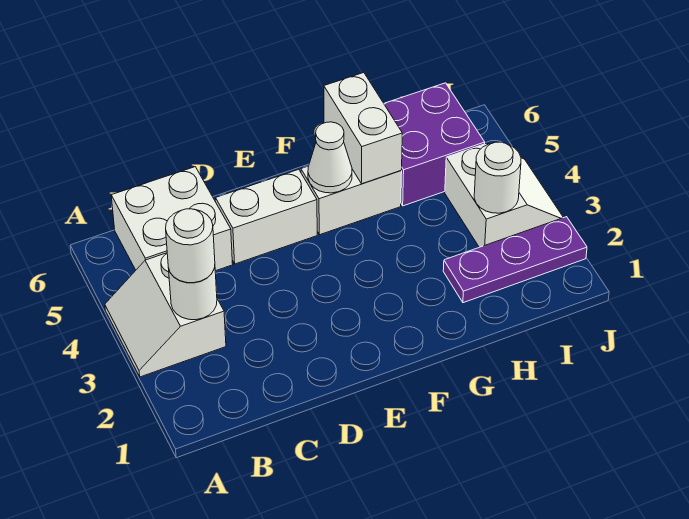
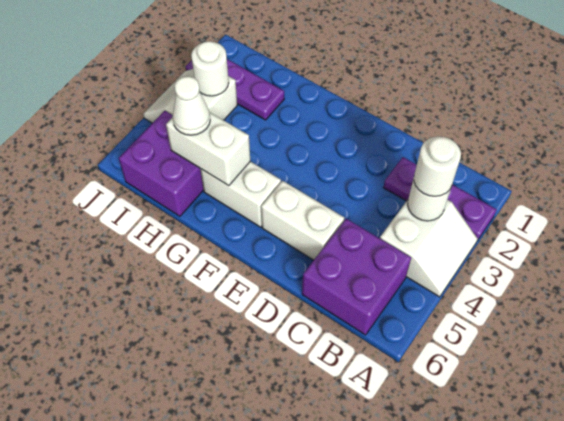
none -> purple plate A2:C2 level 1
white brick B5:C6 level 1 -> purple brick B5:C6 level 1
white cone F5 level 2 -> white cone H5 level 3
white brick G5:G6 level 2 -> white brick G5:H5 level 2

